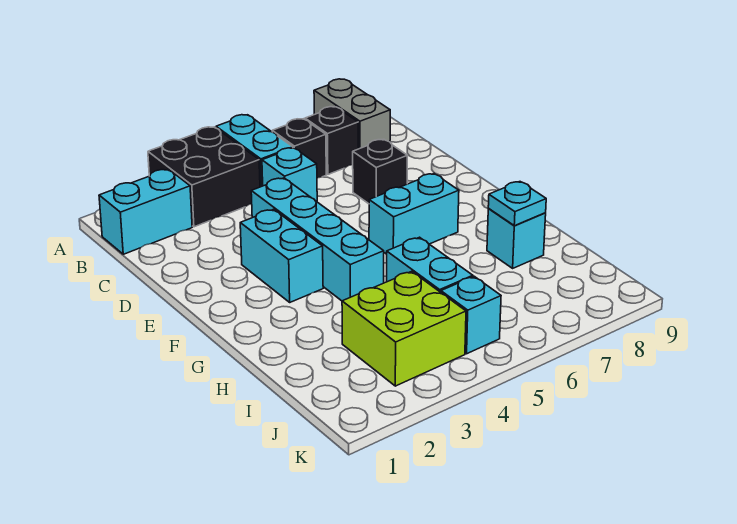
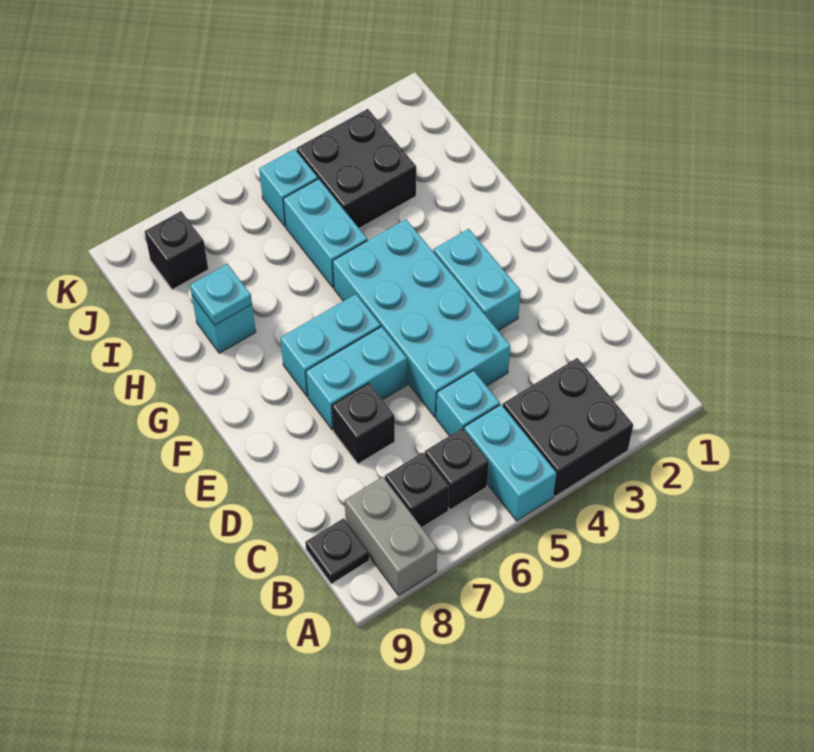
cyan brick B1:B2 level 1 -> cyan brick E6:E7 level 1
none -> black plate B9 level 1
cyan brick D4:G4 level 1 -> cyan brick D4:G5 level 1
lime brick I3:J4 level 1 -> black brick I3:J4 level 1
none -> black brick J8 level 1

